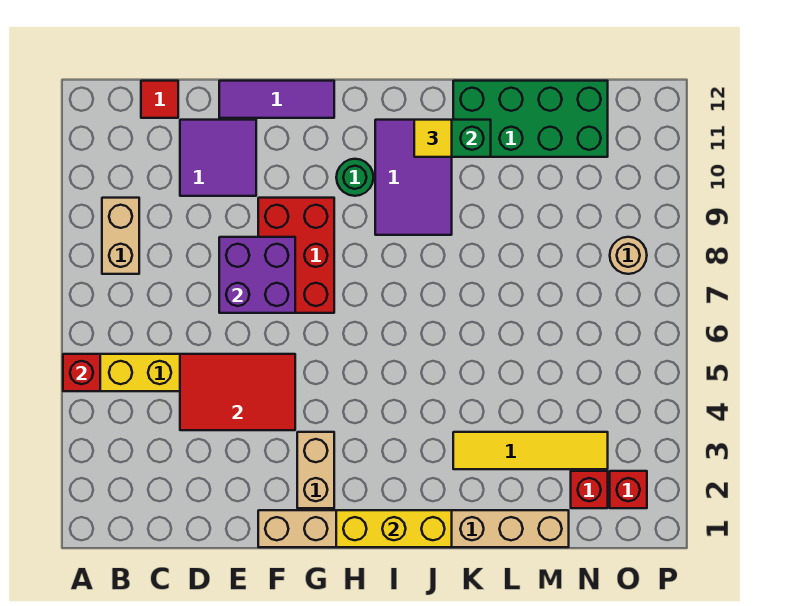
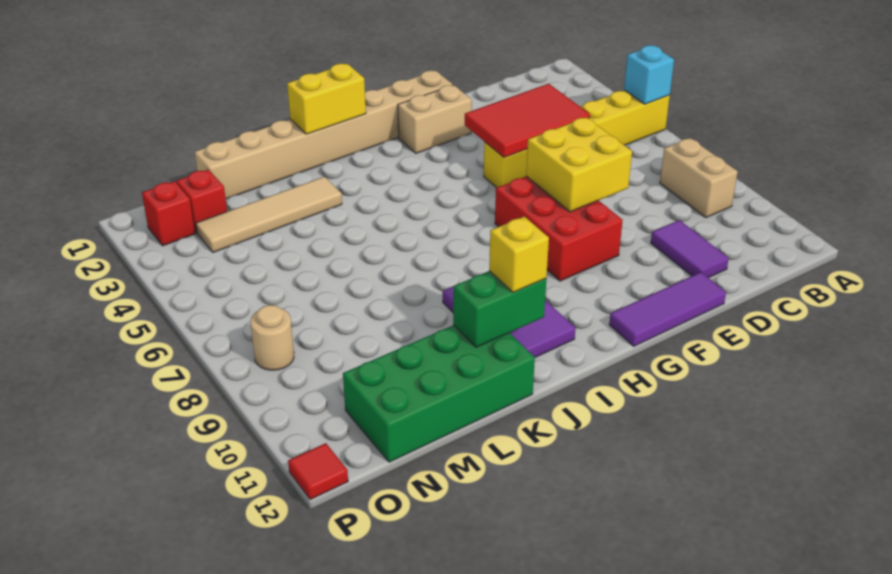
red brick A5 level 2 -> cyan brick A5 level 2
red tile C12 level 1 -> red tile P12 level 1
purple tile D10:E11 level 1 -> purple tile D10:D11 level 1
purple brick E7:F8 level 2 -> yellow brick E7:F8 level 2
tan brick G2:G3 level 1 -> tan brick F2:G2 level 1
yellow brick H1:J1 level 2 -> yellow brick I1:J1 level 2
green round brick H10 level 1 -> none
yellow tile J11 level 3 -> yellow brick J11 level 3
yellow tile K3:N3 level 1 -> tan tile K3:N3 level 1

